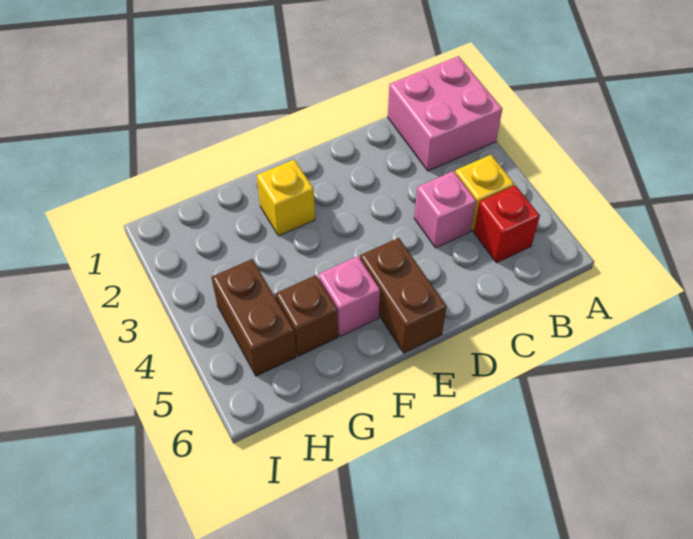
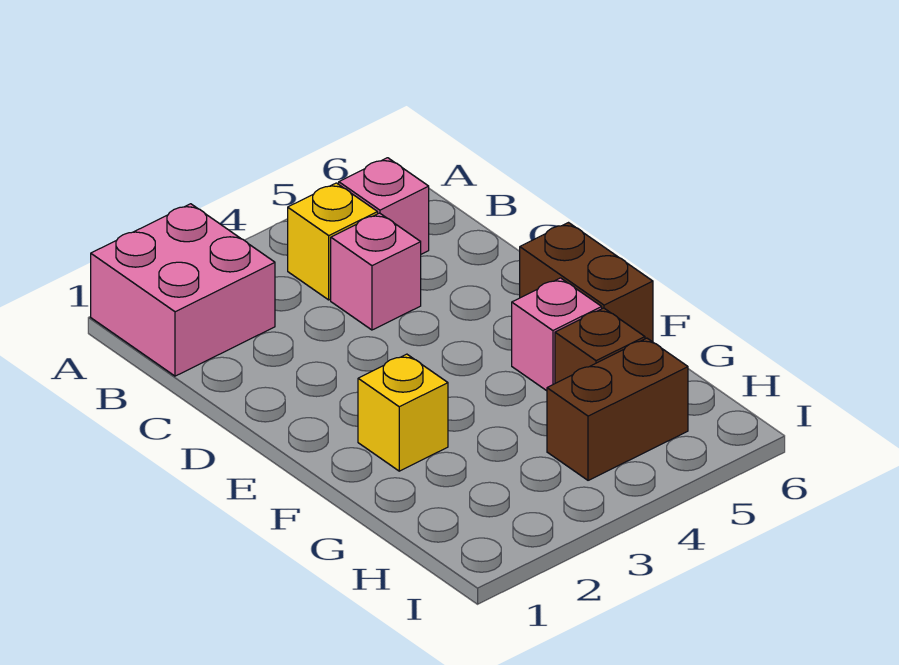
red brick B5 level 1 -> pink brick B5 level 1
brown brick E5:E6 level 1 -> brown brick E6:F6 level 1

